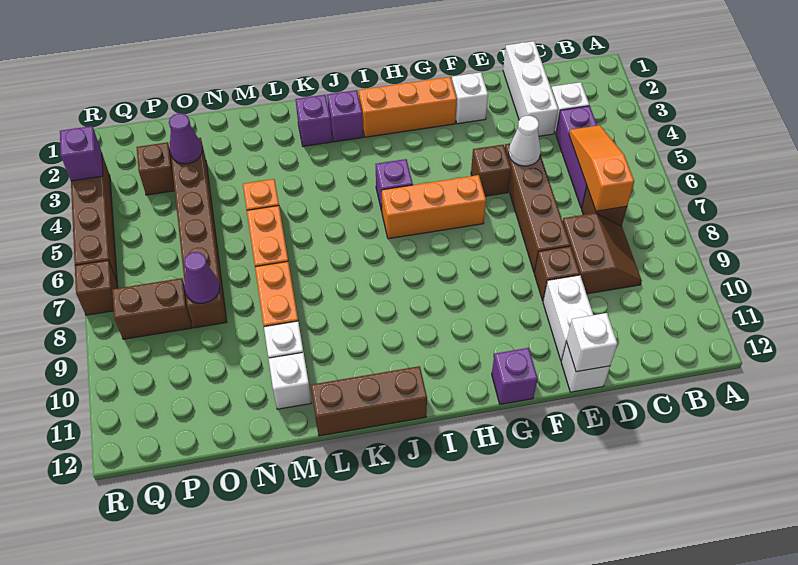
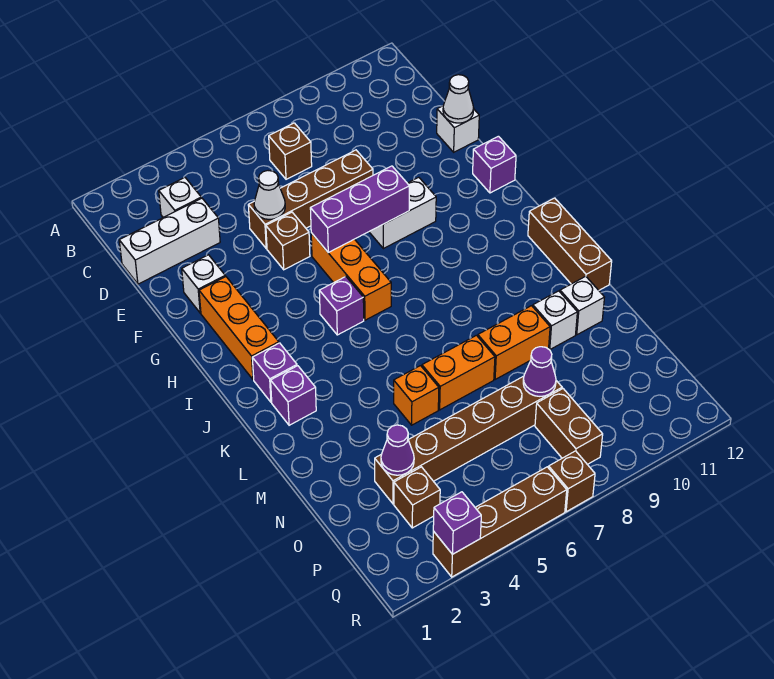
purple brick C4:C6 level 1 -> purple brick G6:G8 level 2
orange slope C5:C7 level 2 top 7 -> none
brown slope C8:D9 level 1 top D -> none
brown brick E9 level 1 -> none
white brick E10:E11 level 1 -> white brick G8:G9 level 1
white brick E12 level 2 -> white cone E12 level 2

